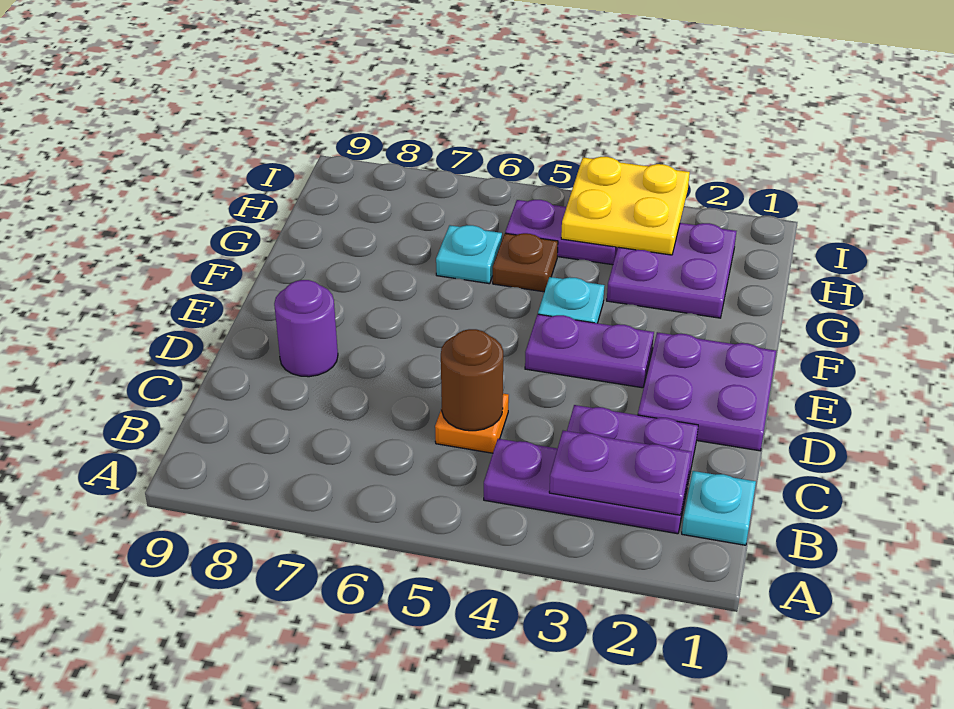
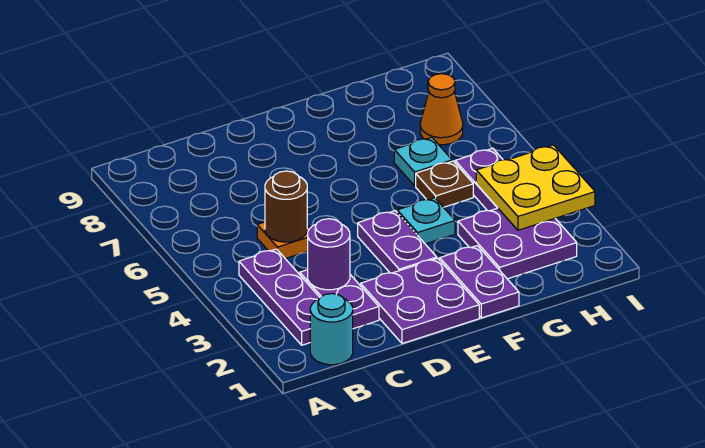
cyan plate B1 level 1 -> cyan round brick B1 level 1
purple plate B2:B3 level 2 -> purple plate F1:F2 level 1
purple round brick D8 level 1 -> purple round brick C3 level 2
none -> orange cone H7 level 1

